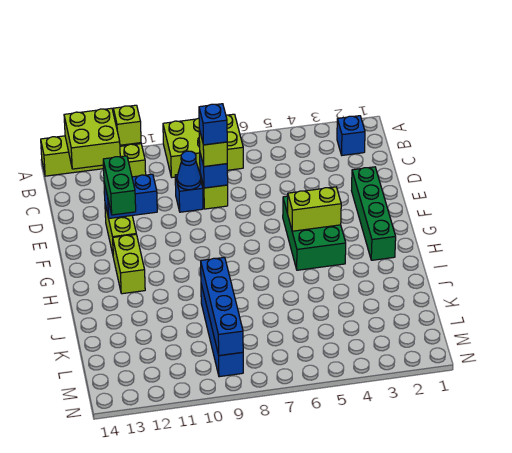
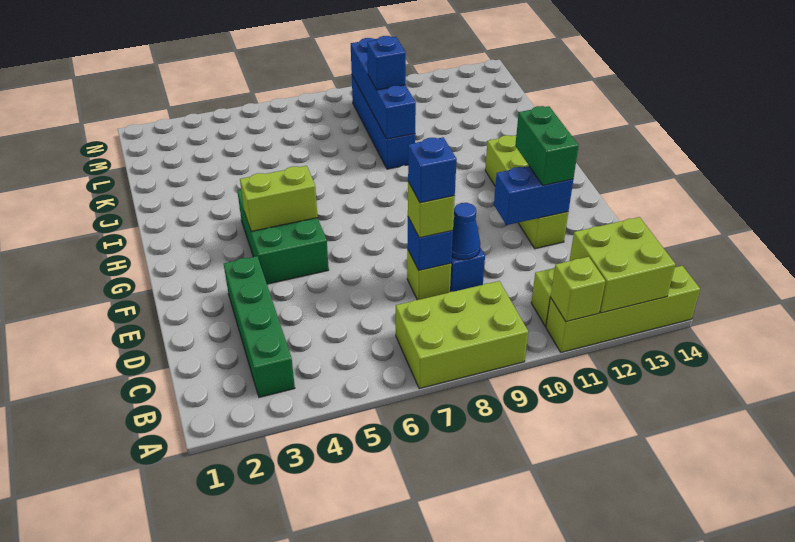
blue brick B2 level 1 -> blue brick K9 level 3
green brick E2:H2 level 1 -> green brick B3:E3 level 1

